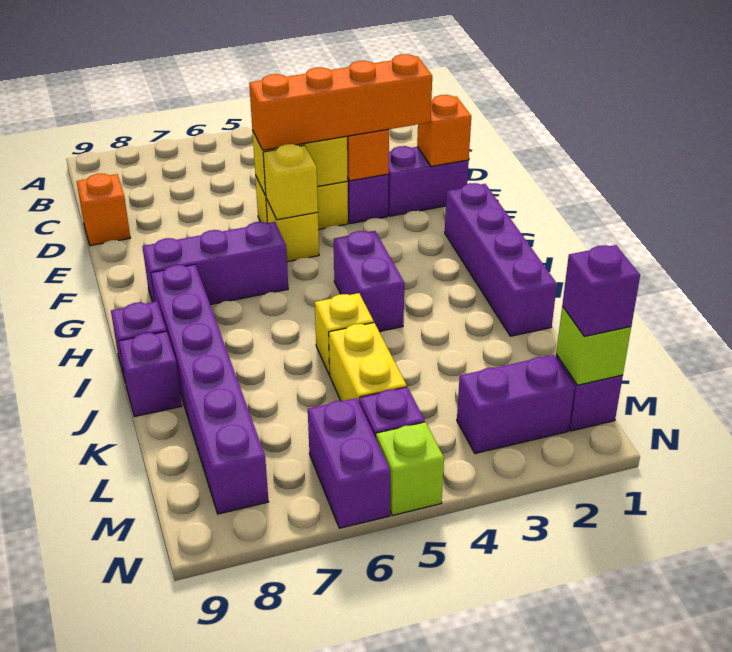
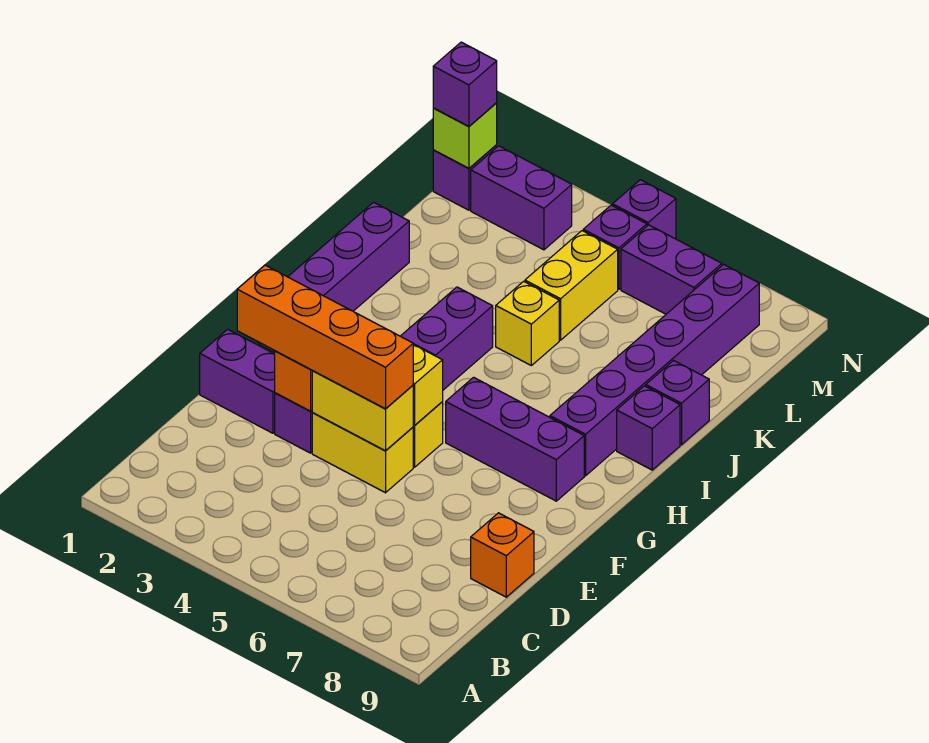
orange brick E1 level 2 -> none
purple brick M6:N6 level 1 -> purple brick M6:M7 level 1
lime brick N5 level 1 -> purple brick N5 level 1

